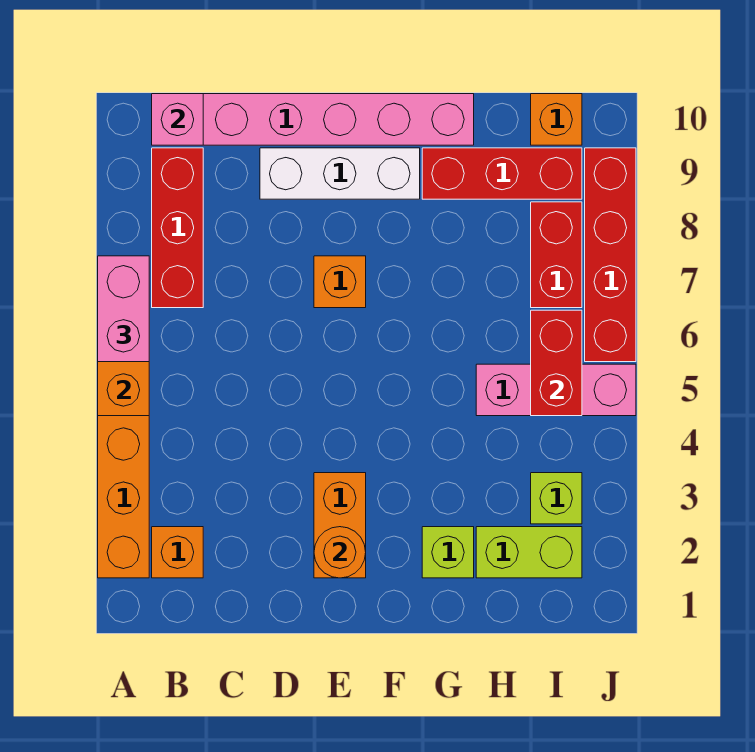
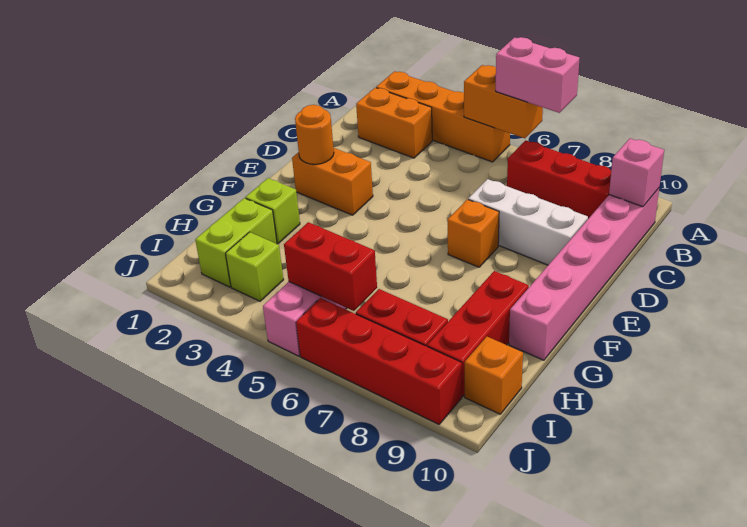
orange brick B2 level 1 -> orange brick B2:B3 level 1
white brick D9:F9 level 1 -> white brick D7:D9 level 1

